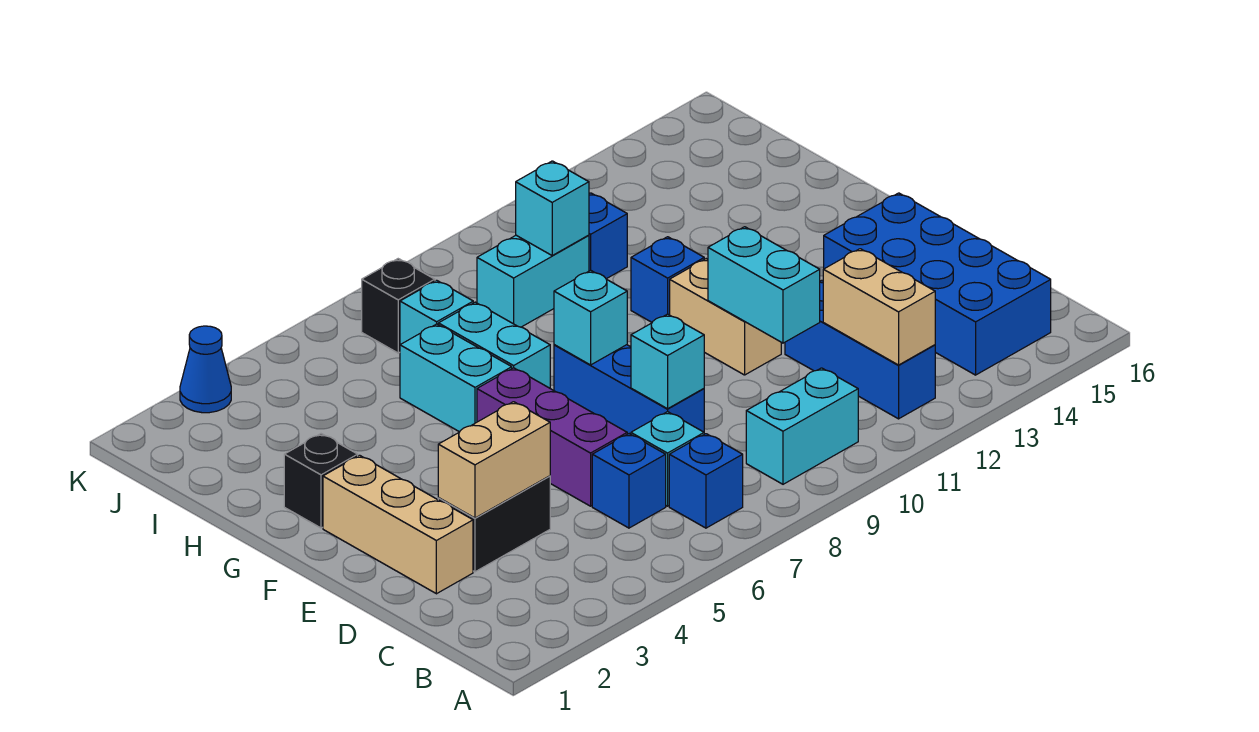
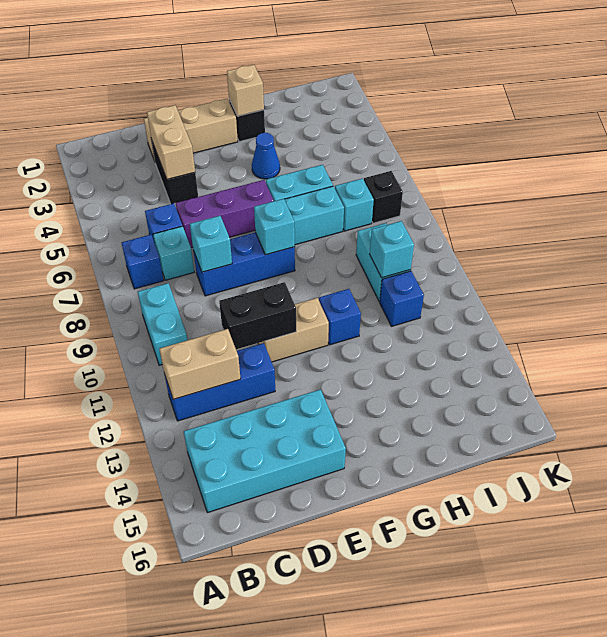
blue brick B14:E15 level 1 -> cyan brick B14:E15 level 1
cyan brick D11:E11 level 2 -> black brick D11:E11 level 2
none -> tan brick G2 level 2
blue cone K3 level 1 -> blue cone G4 level 1

